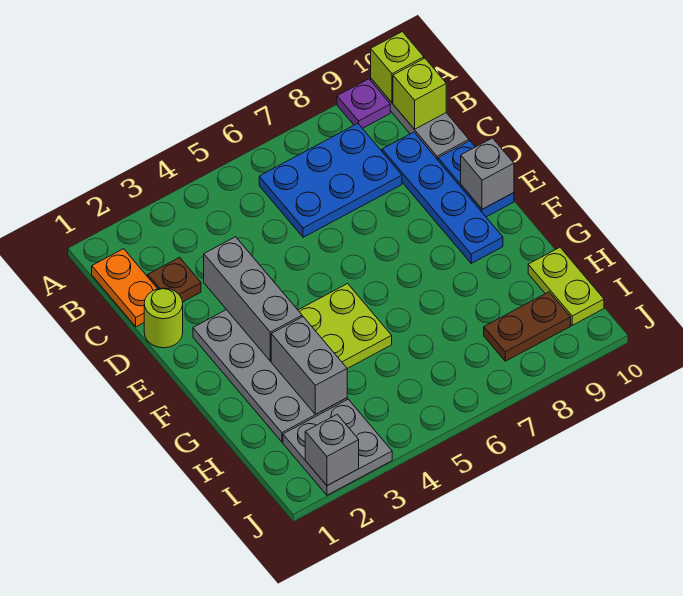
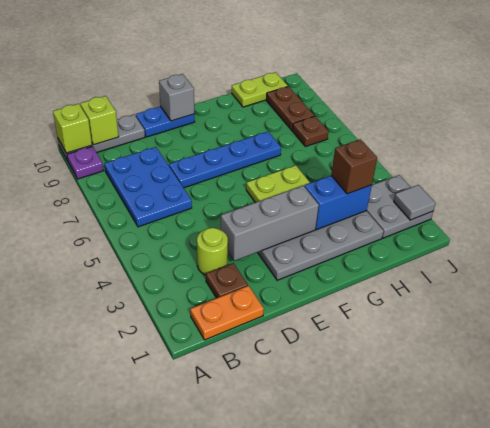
blue plate C9:F9 level 1 -> blue plate D7:G7 level 1
lime round brick D1 level 1 -> lime round brick C3 level 1
grey brick G3:H3 level 2 -> blue brick G3:H3 level 2
none -> brown brick H3 level 3
none -> brown plate I7 level 1
grey brick J2 level 2 -> grey tile J2 level 2

